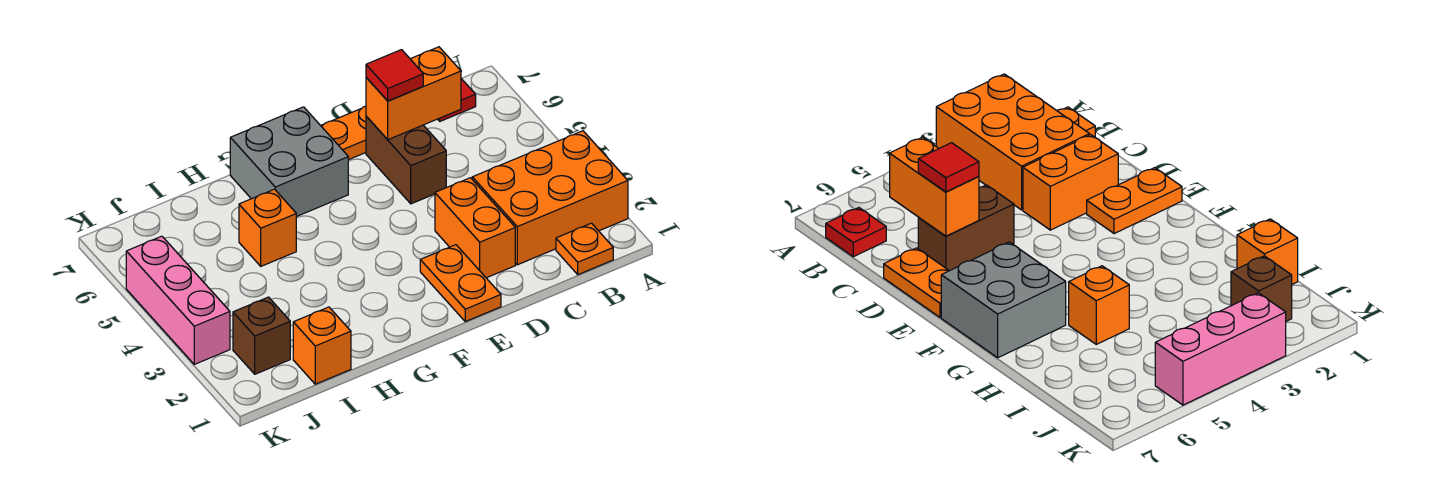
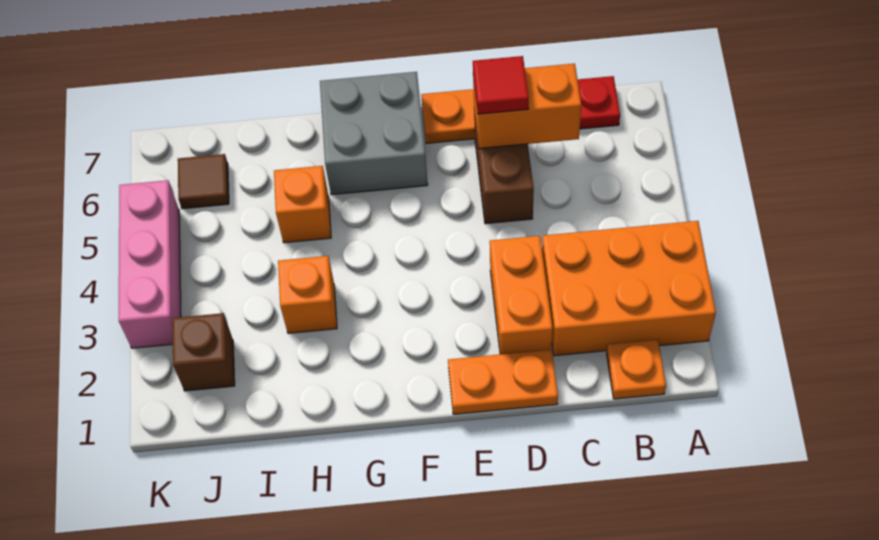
orange plate E1:E2 level 1 -> orange plate D1:E1 level 1
orange brick I1 level 1 -> orange brick H3 level 1
none -> brown tile J6 level 1

